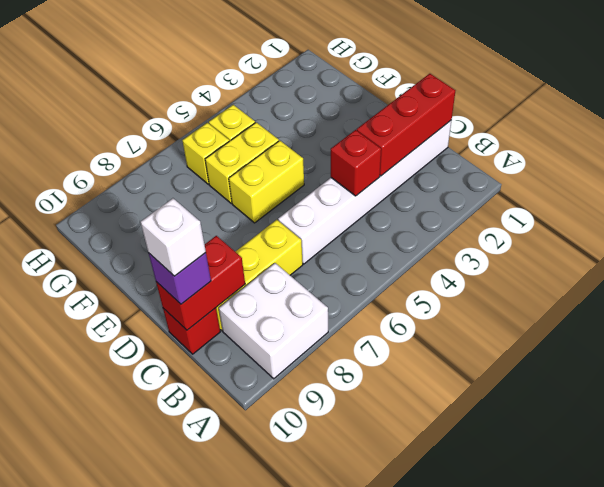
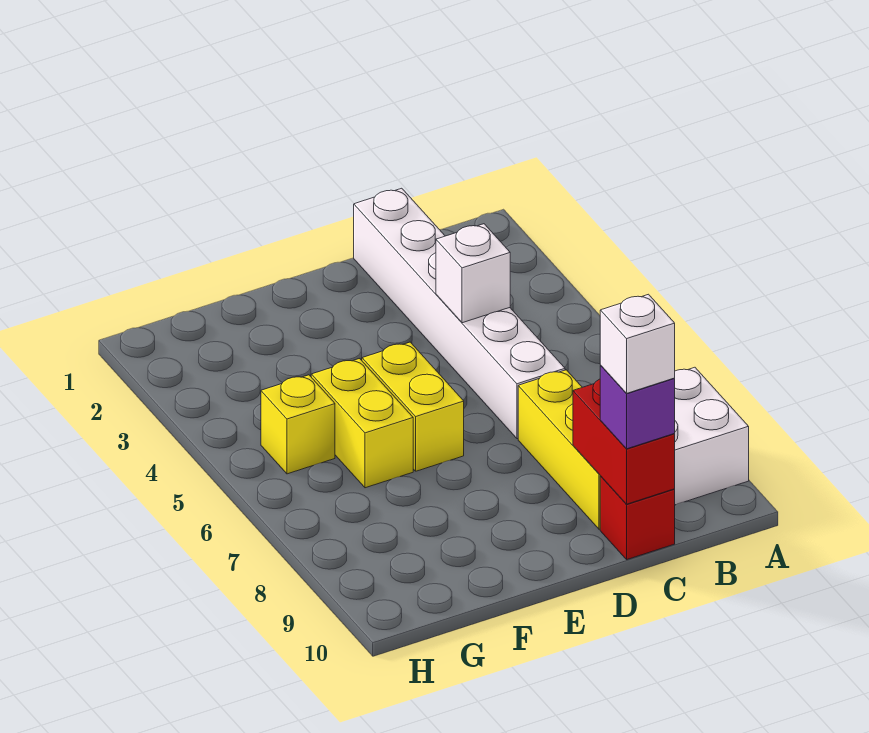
red brick C1:C3 level 2 -> none
red brick C4 level 2 -> white brick C4 level 2
yellow brick G6 level 1 -> none

